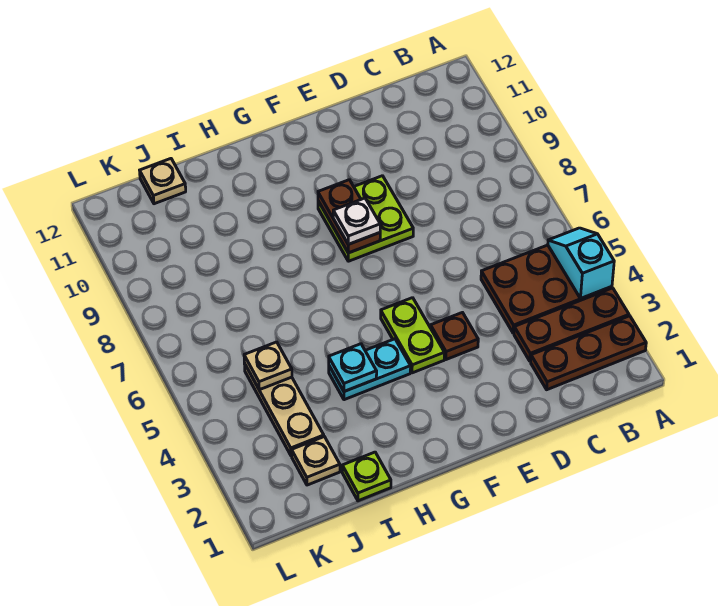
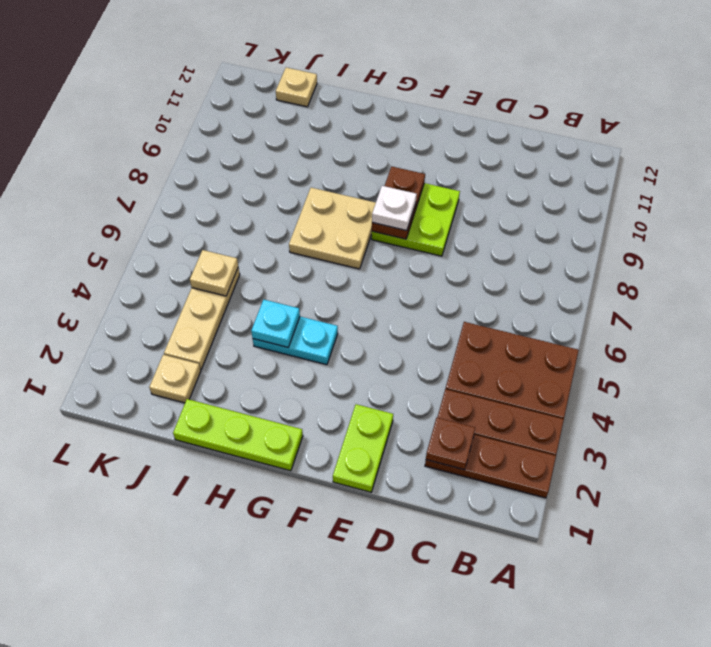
cyan slope A4:A5 level 2 top 4 -> none
brown plate E4 level 1 -> brown plate C2 level 2
lime plate F4:F5 level 1 -> lime plate E1:E2 level 1
none -> tan plate G7:H8 level 1
lime plate I1 level 1 -> lime plate G1:I1 level 1

